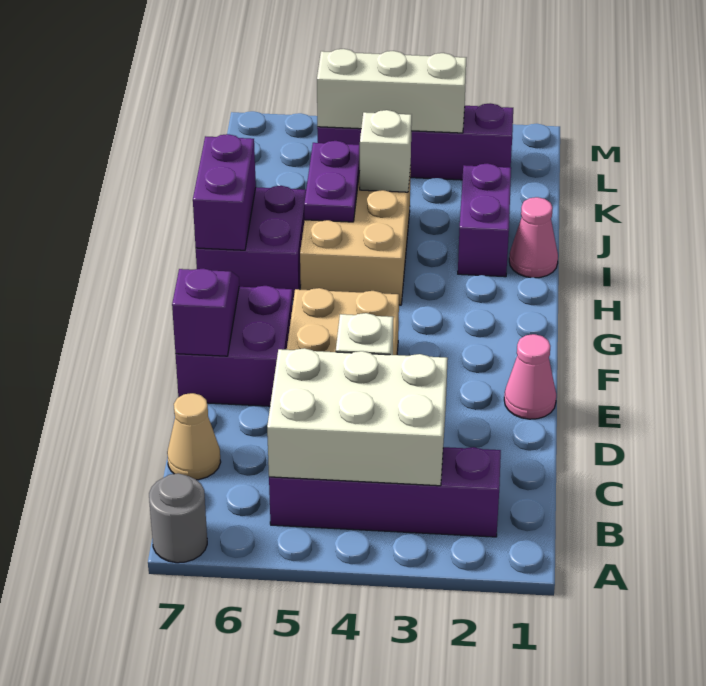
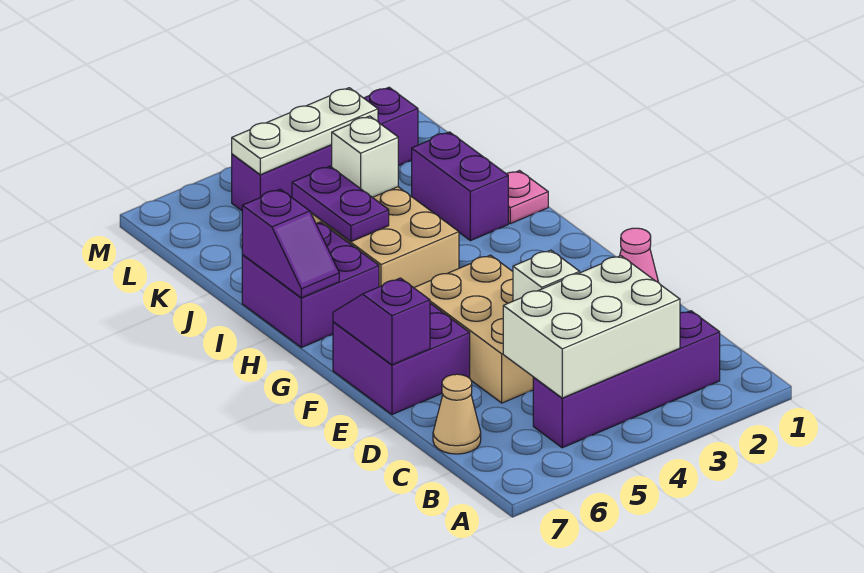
grey round brick A7 level 1 -> none
purple brick H7:I7 level 2 -> purple slope H7:I7 level 2 top I
pink cone I1 level 1 -> pink plate I1 level 1
white brick L3:L5 level 2 -> white plate L3:L5 level 2

